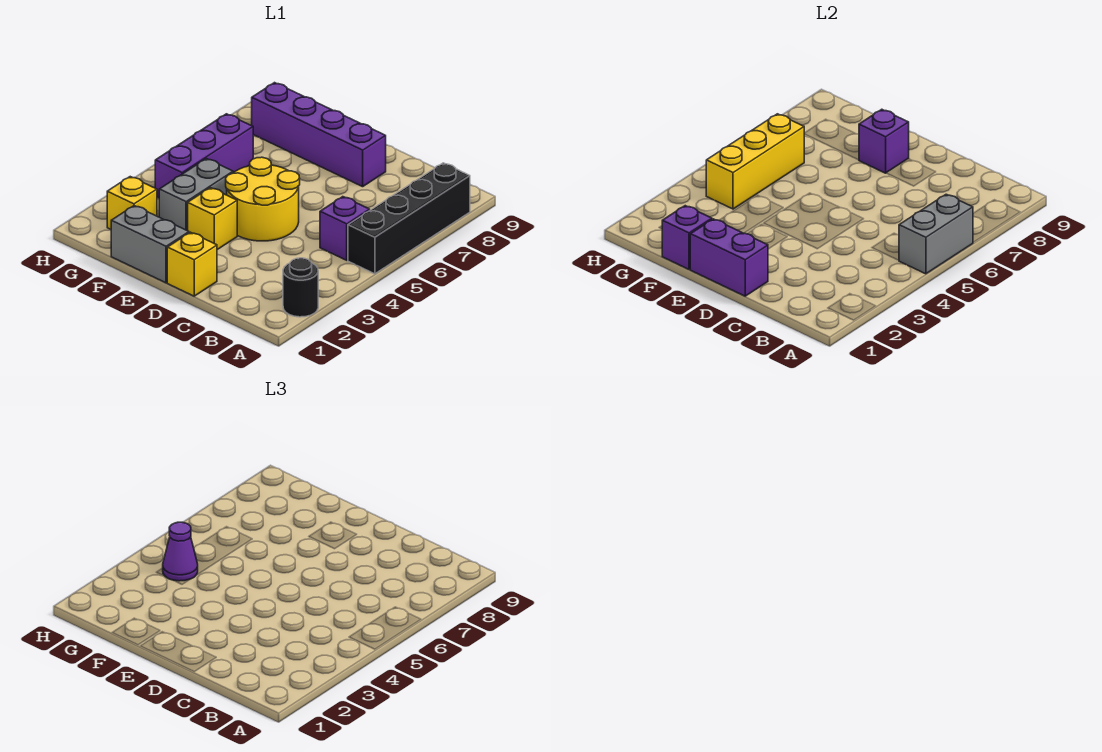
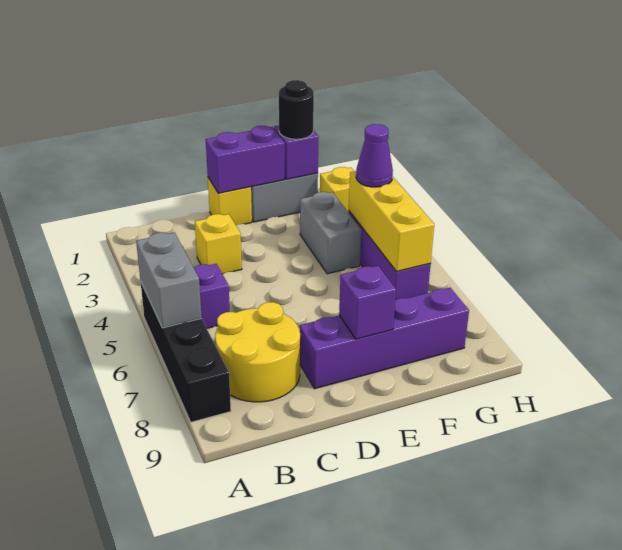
black round brick A2 level 1 -> black round brick F1 level 3
yellow round brick D4:E5 level 1 -> yellow round brick B7:C8 level 1
yellow brick E3 level 1 -> yellow brick C3 level 1

